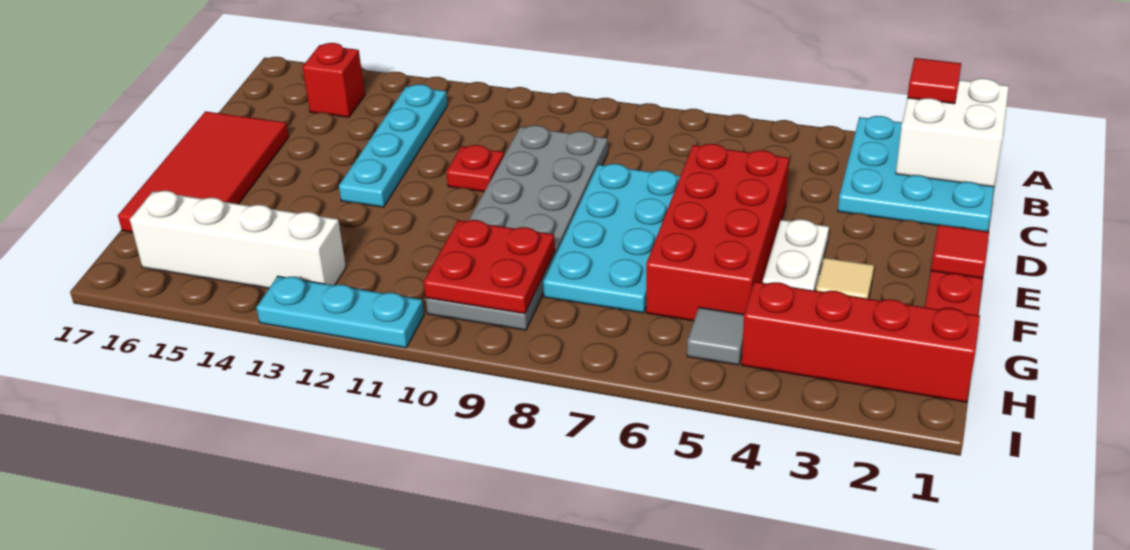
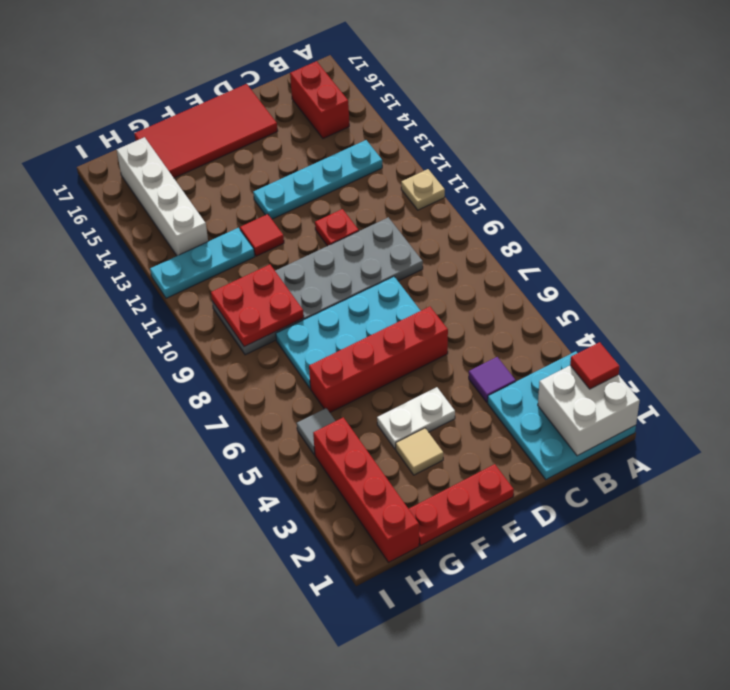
none -> tan plate A11 level 1
red brick B15 level 1 -> red brick B15:B16 level 1
none -> purple tile C4 level 1
red brick D5:G6 level 1 -> red brick D6:G6 level 1
red tile E1 level 2 -> red tile F12 level 1
cyan plate I11:I13 level 1 -> cyan plate G12:I12 level 1

